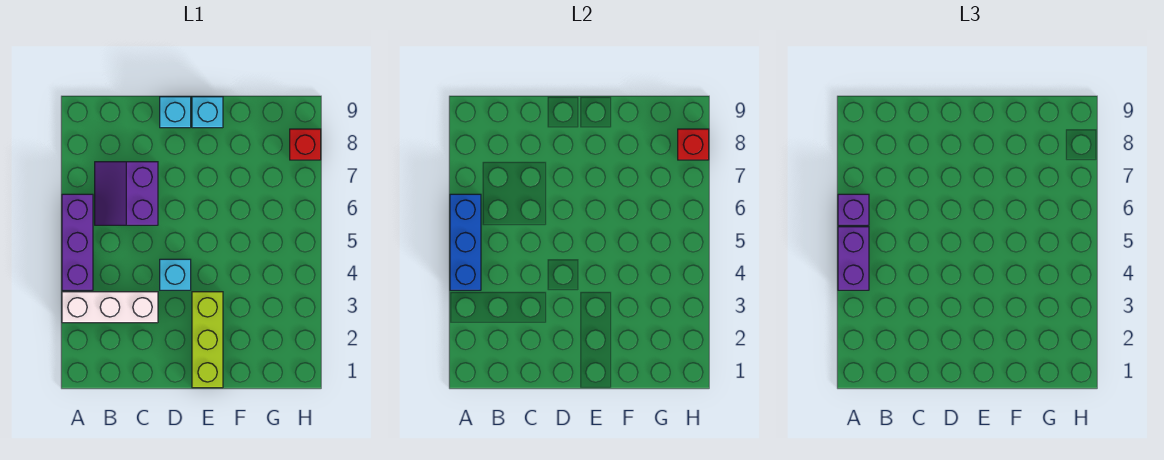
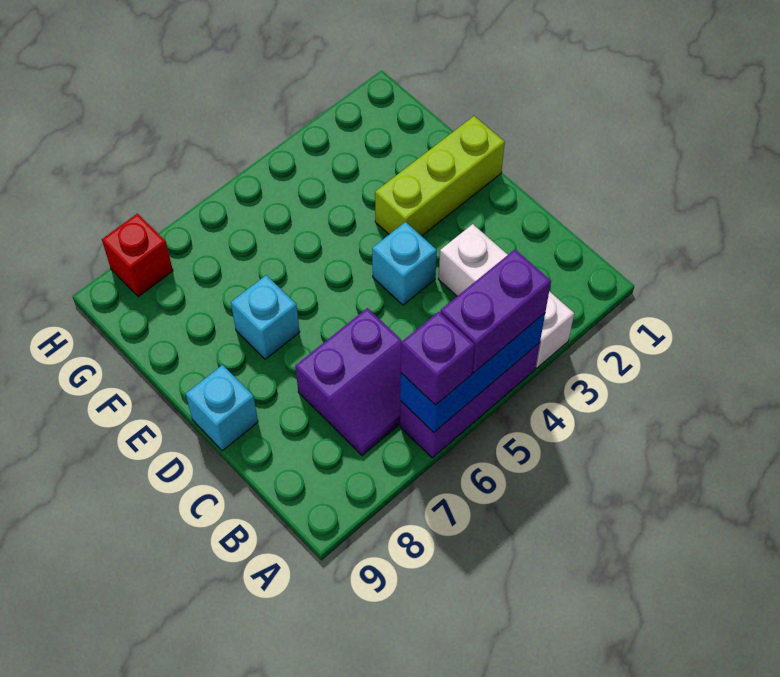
cyan brick E9 level 1 -> cyan brick E7 level 1
red brick H8 level 2 -> none

